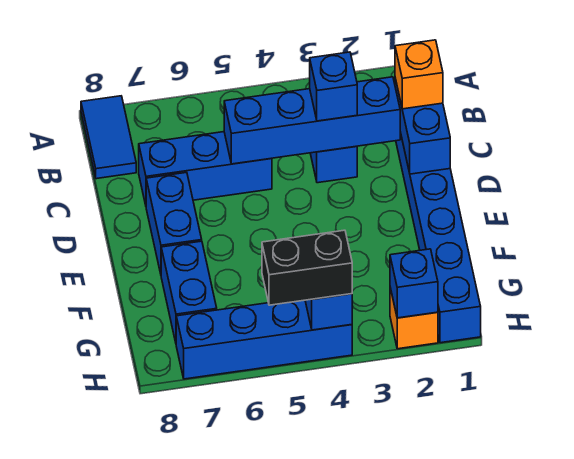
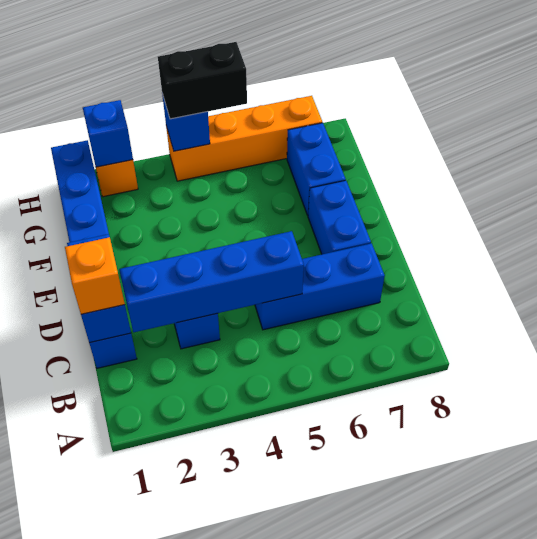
blue tile A8:B8 level 1 -> none
blue brick C3 level 3 -> none
blue brick H4:H7 level 1 -> orange brick H4:H7 level 1

